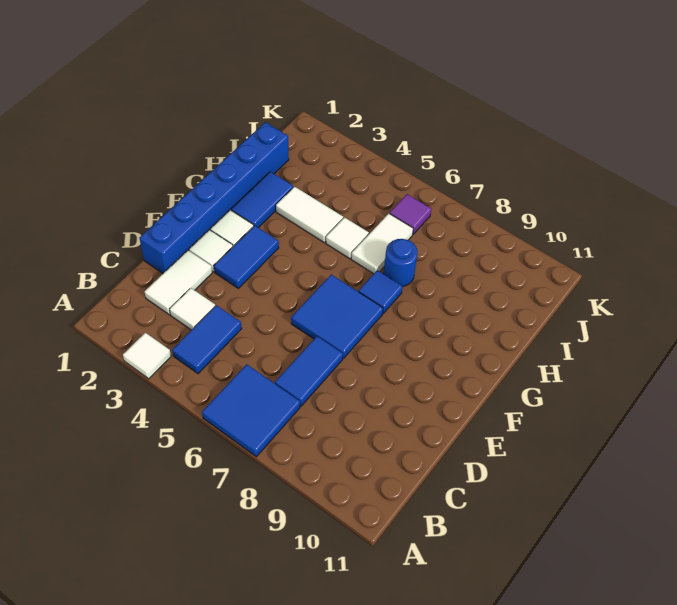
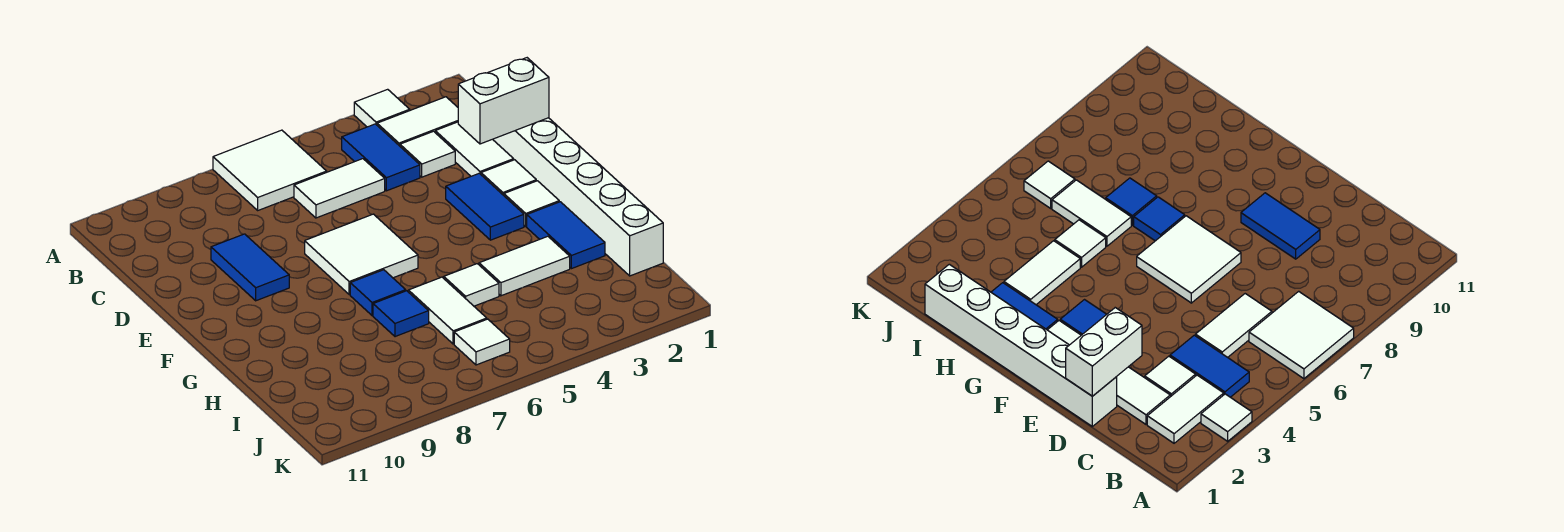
blue tile A6:B7 level 1 -> white tile A6:B7 level 1
none -> white tile B2:B3 level 1
none -> white tile C5:C6 level 1
blue tile C7:D7 level 1 -> blue tile D9:E9 level 1
blue brick D1:I1 level 1 -> white brick D1:I1 level 1
none -> white brick D1:D2 level 2
blue tile E6:F7 level 1 -> white tile E6:F7 level 1
blue round brick H7 level 1 -> blue tile H7 level 1
purple tile J6 level 1 -> white tile J6 level 1

